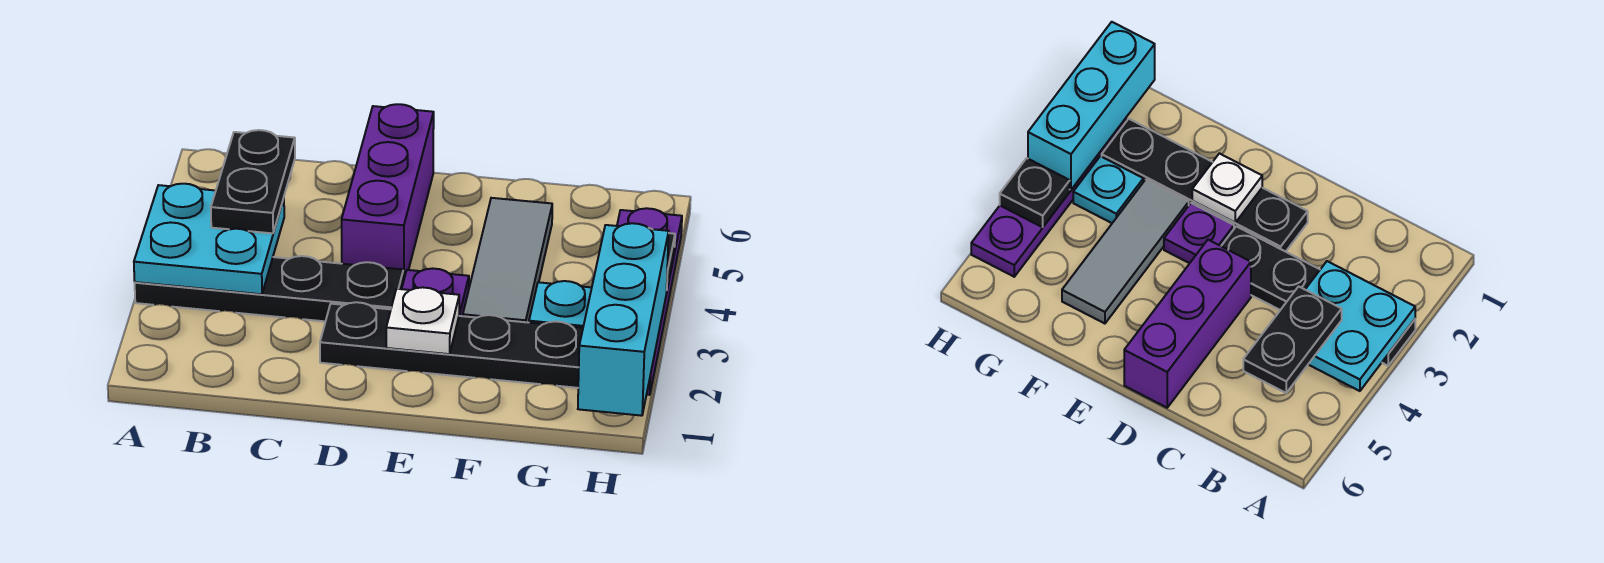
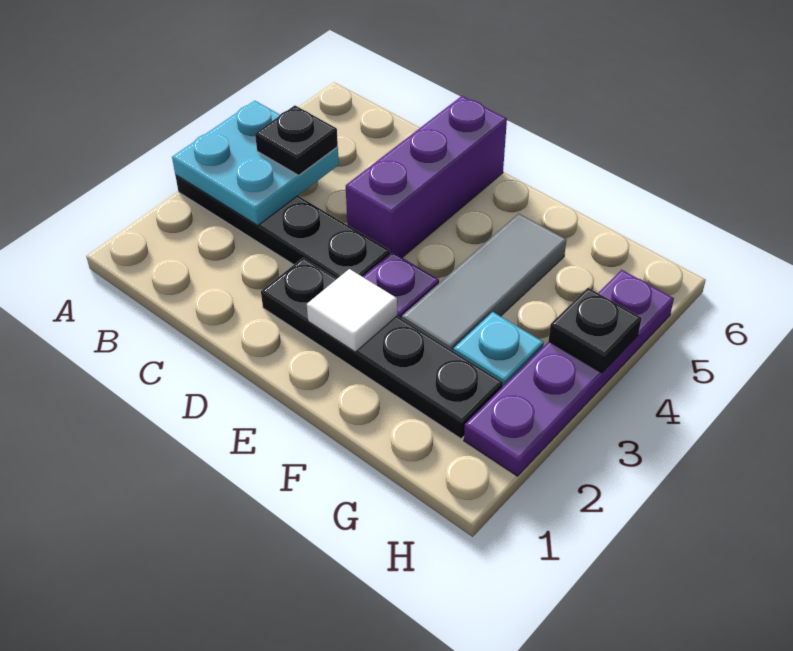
black plate B4:B5 level 3 -> black plate B4 level 3
white plate E2 level 2 -> white tile E2 level 2
cyan brick H1:H3 level 2 -> none

